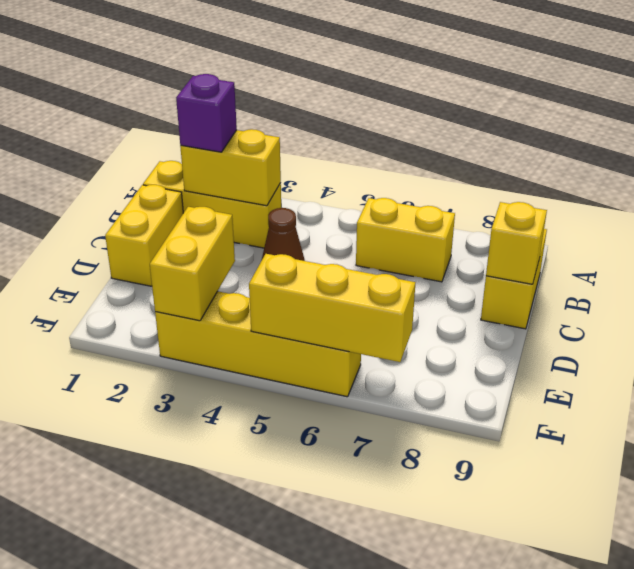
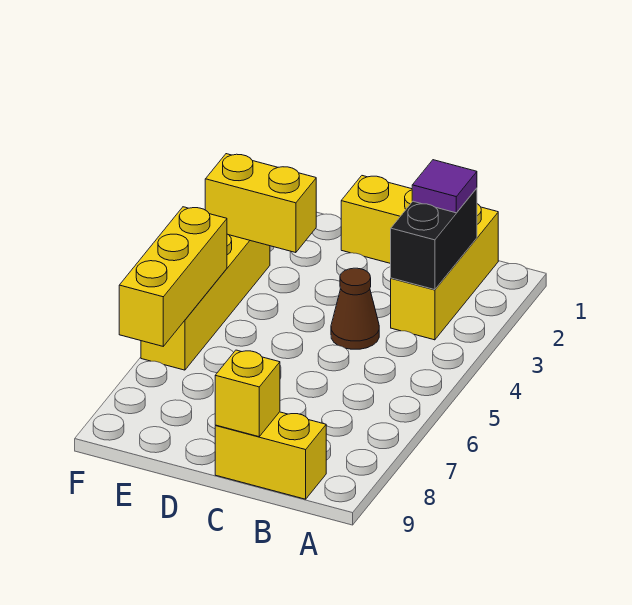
yellow brick B2:B3 level 2 -> black brick B2:B3 level 2
purple brick B2 level 3 -> purple tile B2 level 3
yellow brick B6:B7 level 1 -> none

